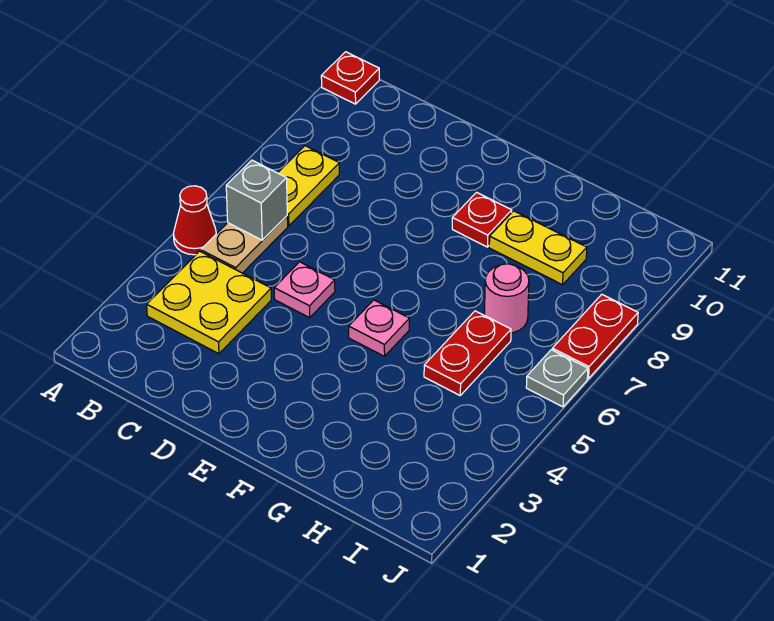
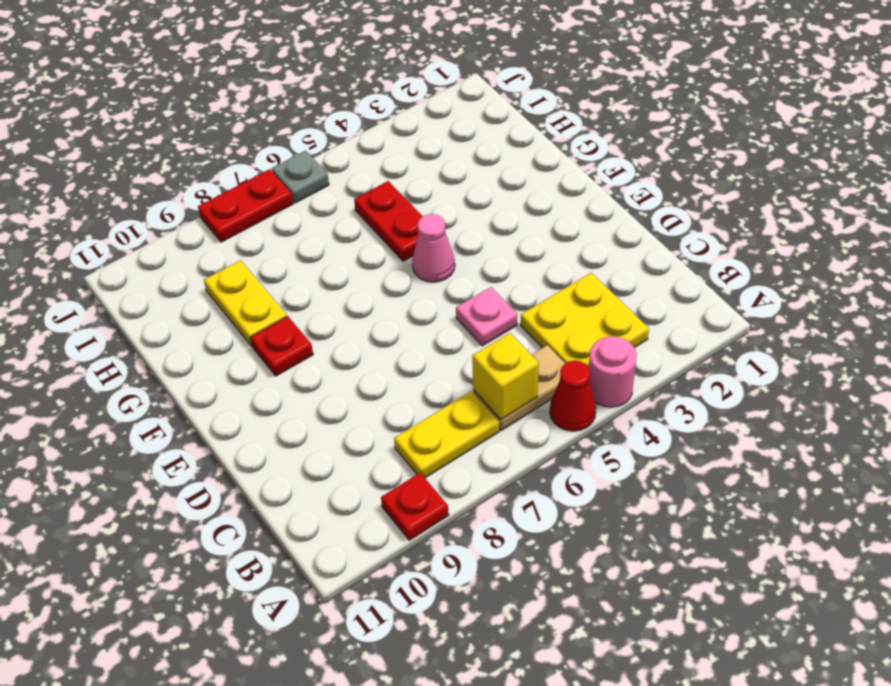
red plate A11 level 1 -> red plate A9 level 1
grey brick B6 level 2 -> yellow brick B6 level 2
pink plate F5 level 1 -> pink cone F5 level 1
red plate H5:H6 level 1 -> red plate G5:H5 level 1
pink round brick H7 level 1 -> pink round brick A4 level 1

